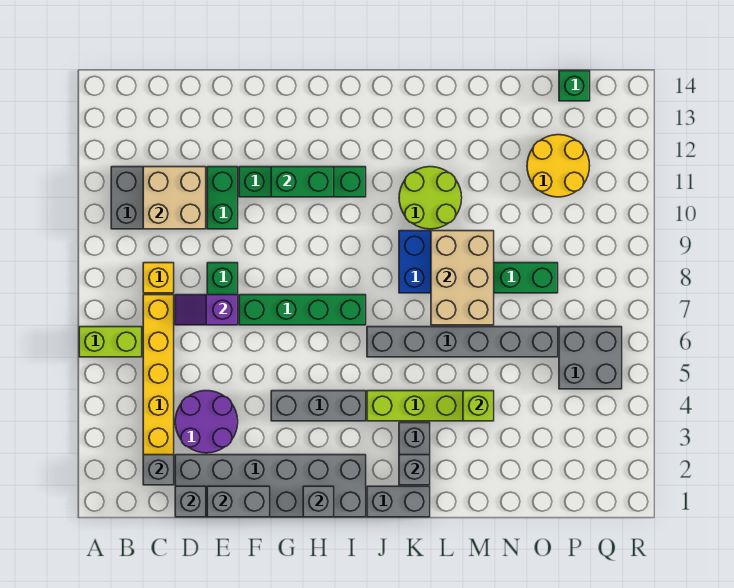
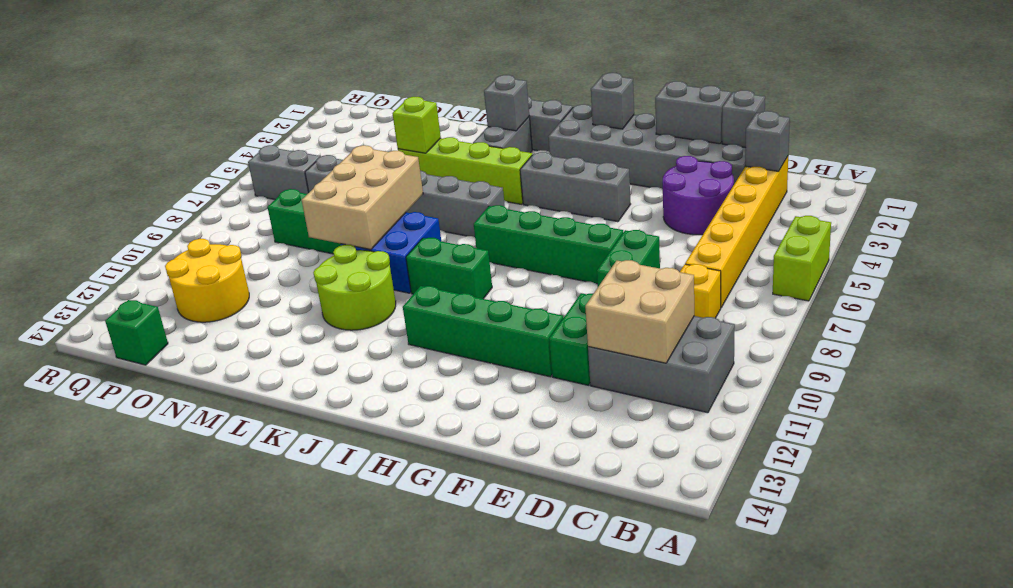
lime brick A6:B6 level 1 -> lime brick A5:A6 level 1
purple slope D7:E7 level 2 top E -> none
green brick G11:H11 level 2 -> green brick I9:J9 level 1
grey brick P5:Q6 level 1 -> grey brick P6:Q6 level 1

